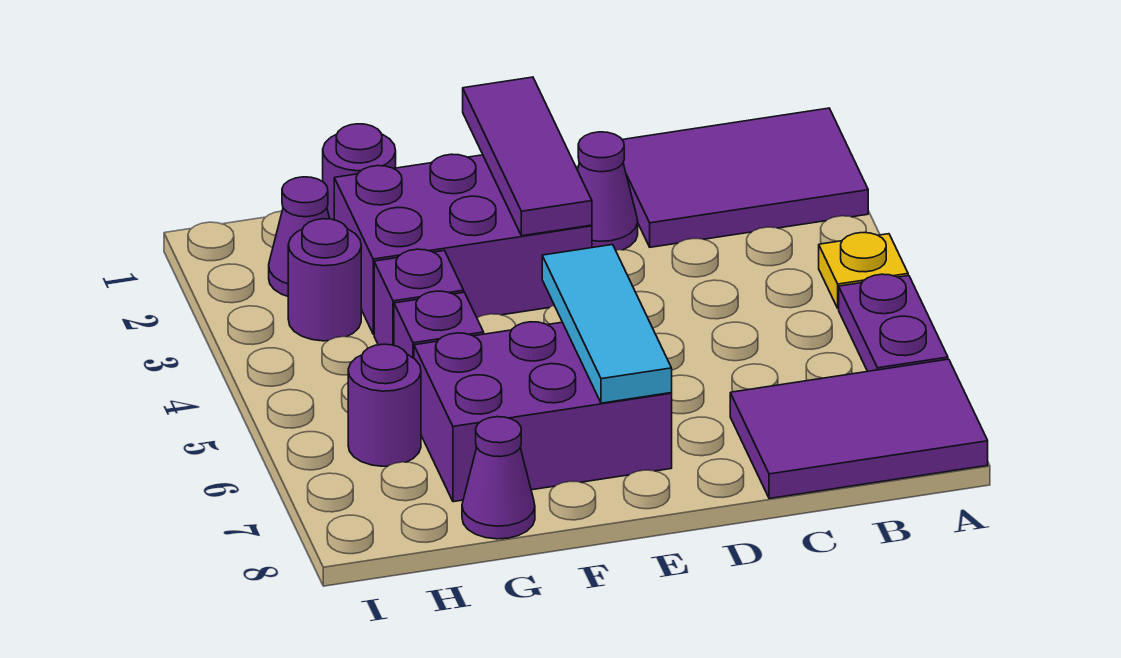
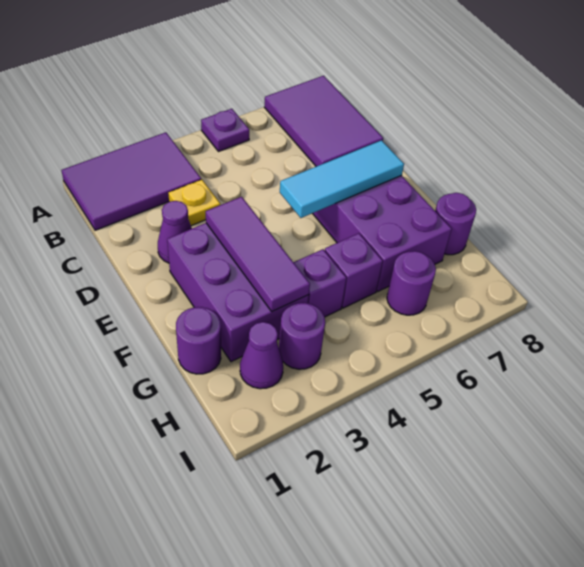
purple tile A1:C2 level 1 -> purple tile A1:B3 level 1
yellow plate A4 level 1 -> yellow plate C3 level 1
purple plate A5:A6 level 1 -> purple plate A5 level 1
purple tile E1:E3 level 2 -> purple tile E3:G3 level 2
purple cone G8 level 1 -> purple round brick G8 level 1

